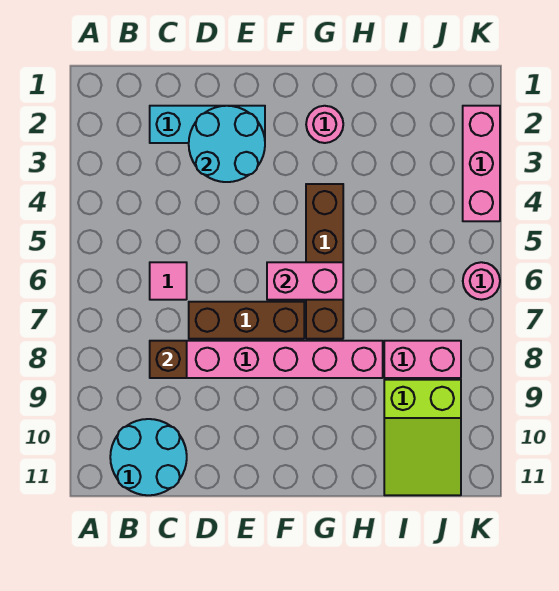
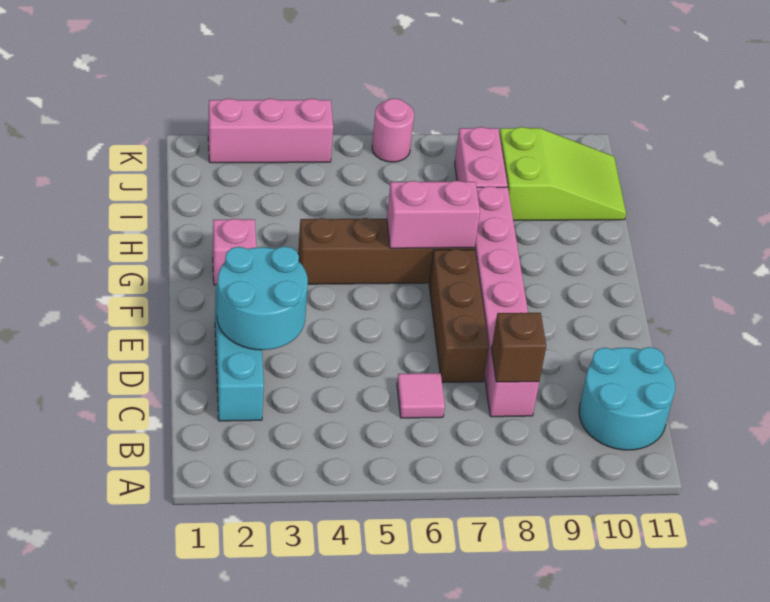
pink brick F6:G6 level 2 -> pink brick G6:G7 level 2
pink round brick G2 level 1 -> pink brick G2 level 1

